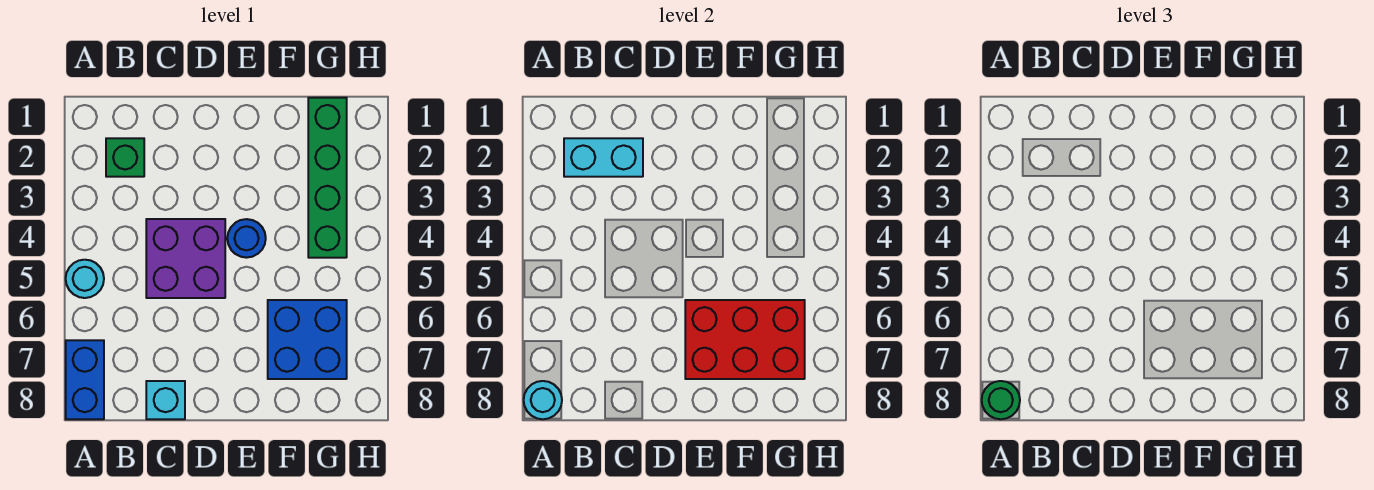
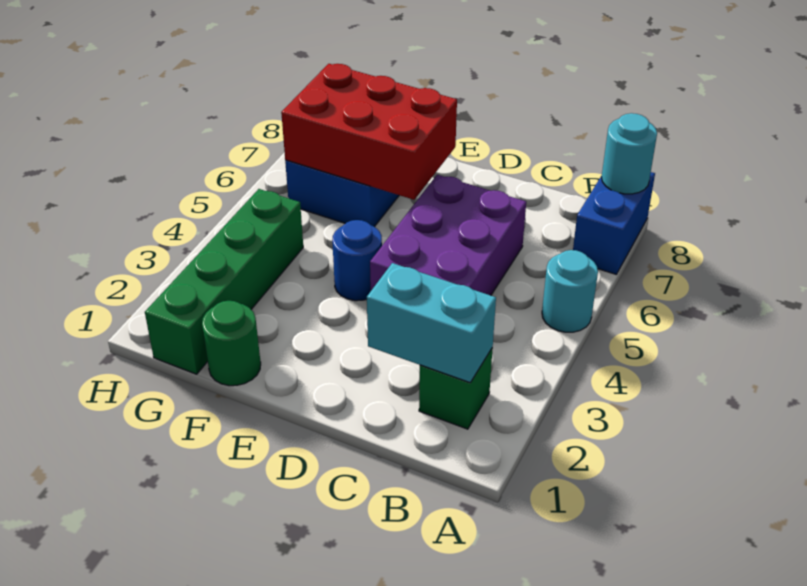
green round brick A8 level 3 -> green round brick F1 level 1
purple brick C4:D5 level 1 -> purple brick C4:D6 level 1
cyan brick C8 level 1 -> none

